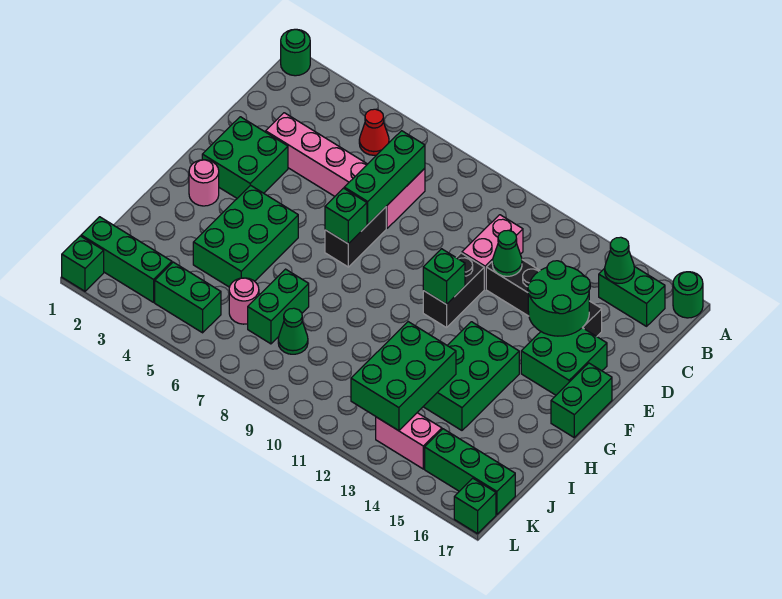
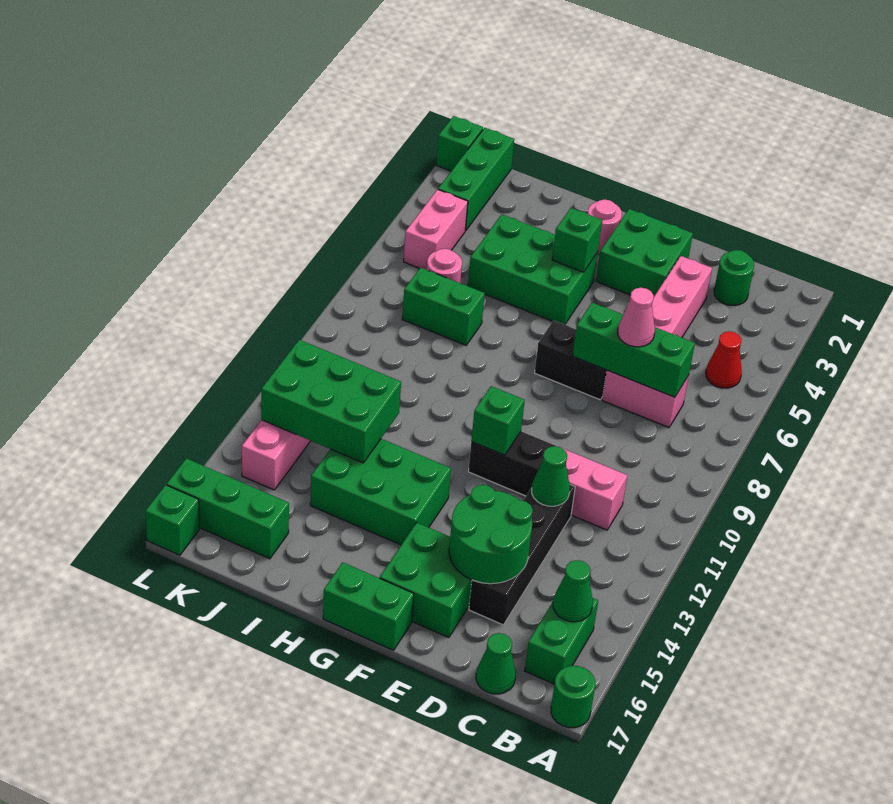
green round brick A1 level 1 -> green round brick C2 level 1
none -> pink cone D7 level 3
green brick F7 level 2 -> green brick G4 level 2
green cone J8 level 1 -> green cone C17 level 1
green brick K4:K5 level 1 -> pink brick K4:K5 level 1
green brick K15:K17 level 1 -> green brick J16:L16 level 1

